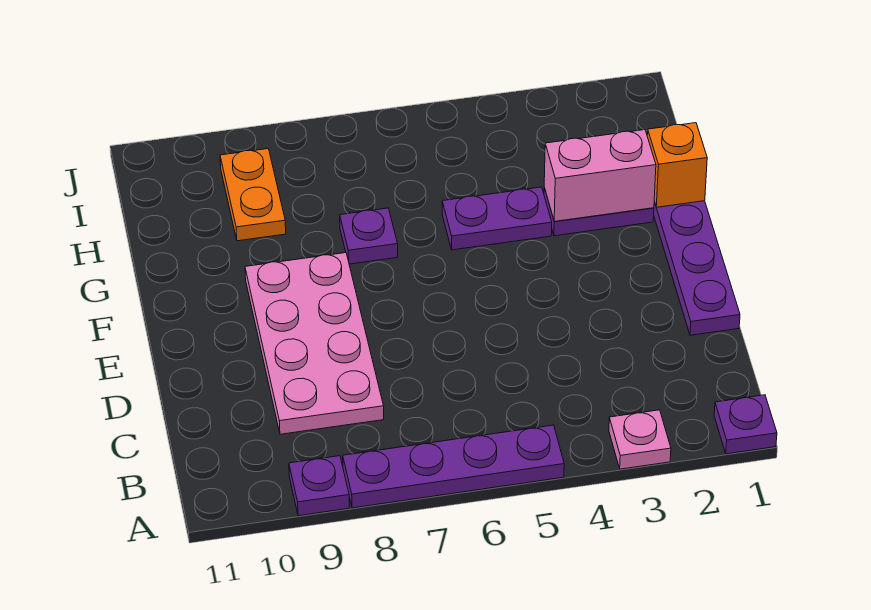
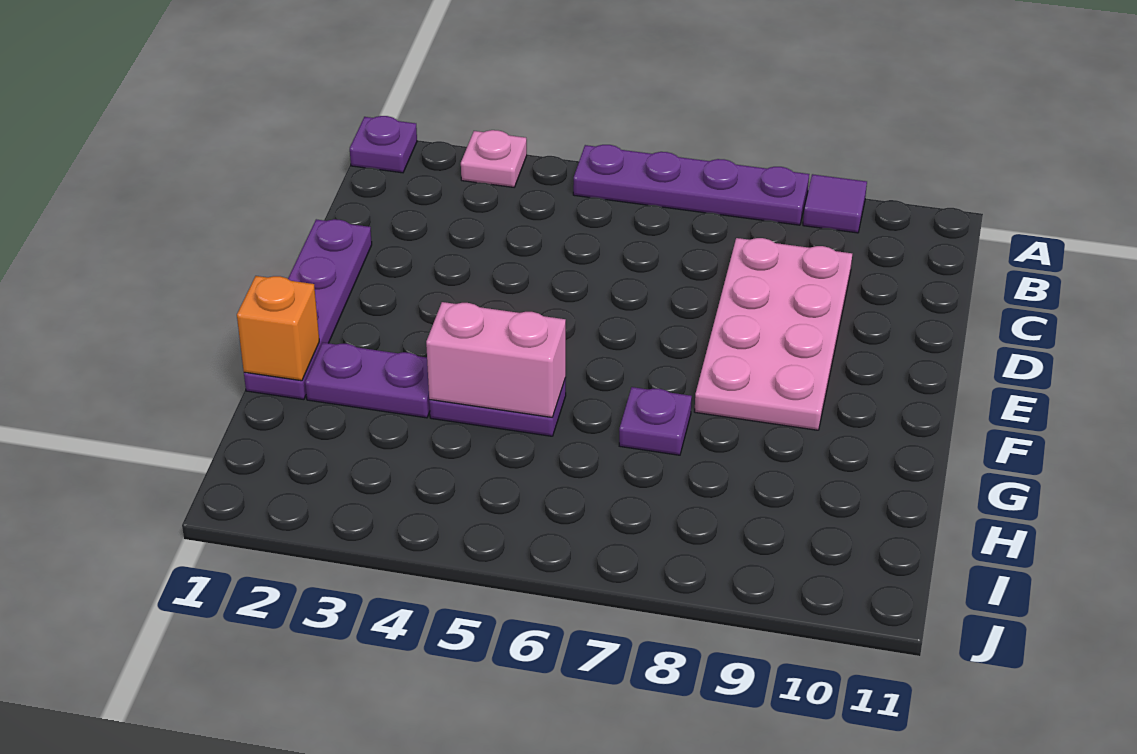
purple plate A9 level 1 -> purple tile A9 level 1
pink brick G2:G3 level 2 -> pink brick G4:G5 level 2
orange plate H9:I9 level 1 -> none

